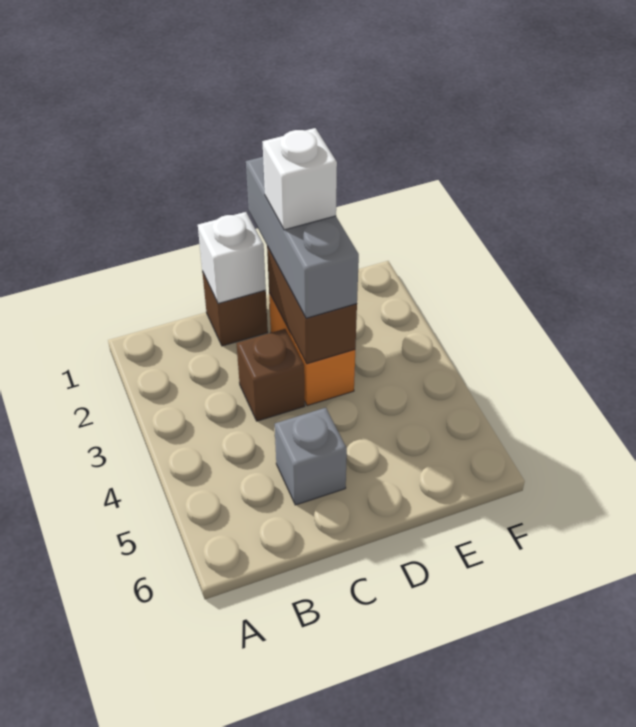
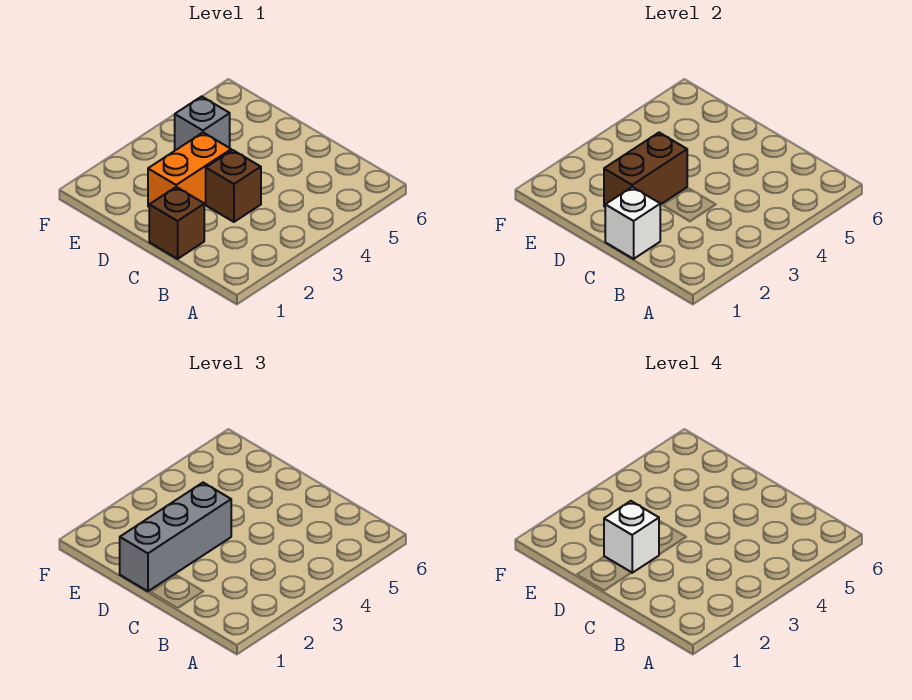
grey brick C5 level 1 -> grey brick E4 level 1

